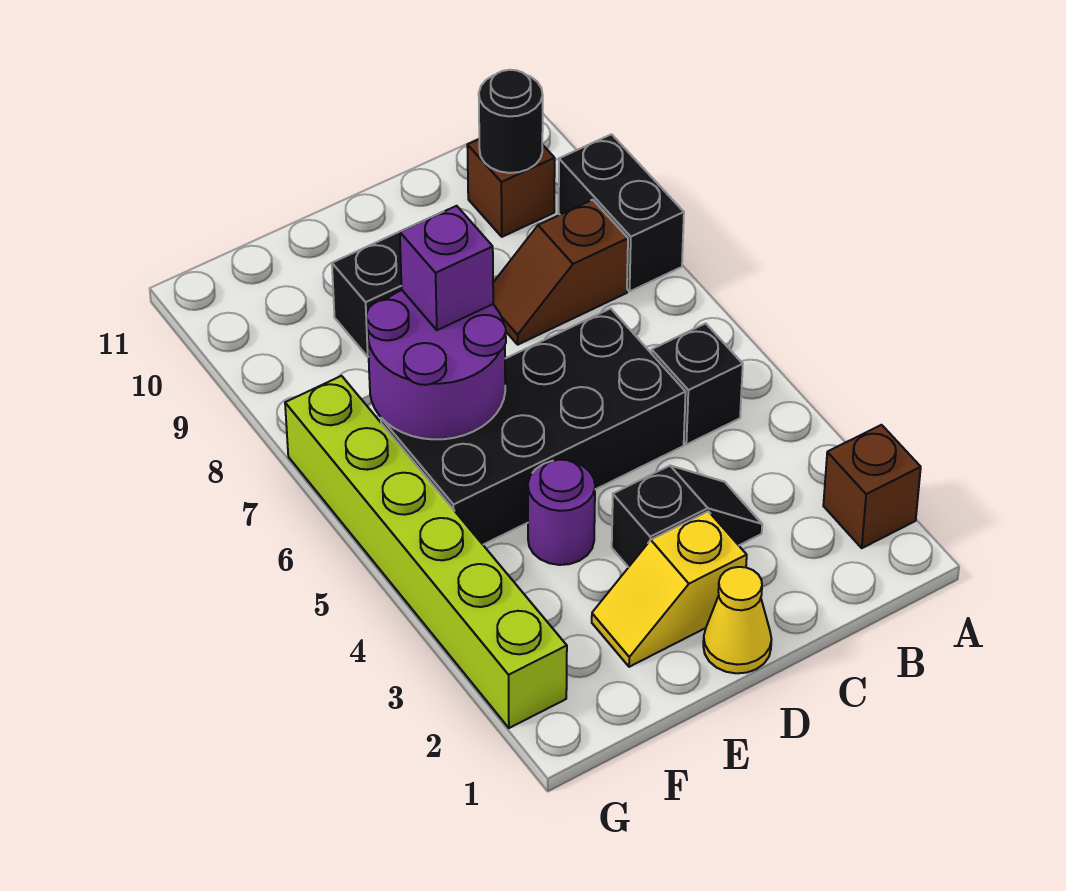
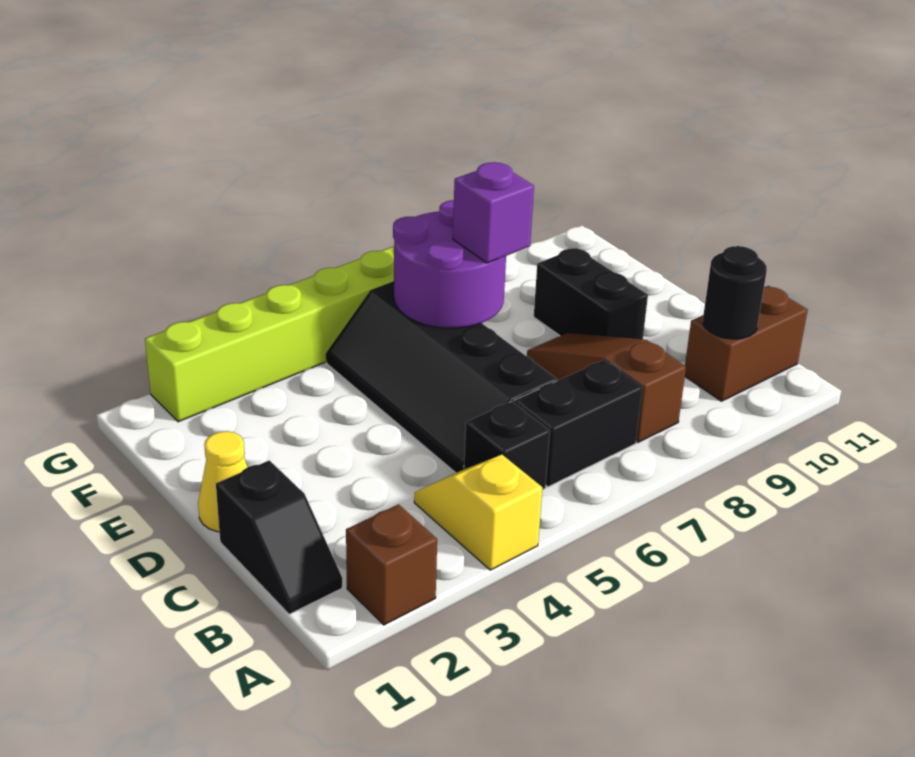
black brick A8:A9 level 1 -> black brick B6:B7 level 1
brown slope B8:C8 level 1 top B -> brown slope B8:D8 level 1 top B
brown brick B10 level 1 -> brown brick B10:B11 level 1
black slope C3:D3 level 1 top D -> black slope B1:C1 level 1 top C
black brick C5:F6 level 1 -> black slope C5:F6 level 1 top 6
yellow slope D2:E2 level 1 top D -> yellow slope A4:B4 level 1 top A
purple round brick E4 level 1 -> none

